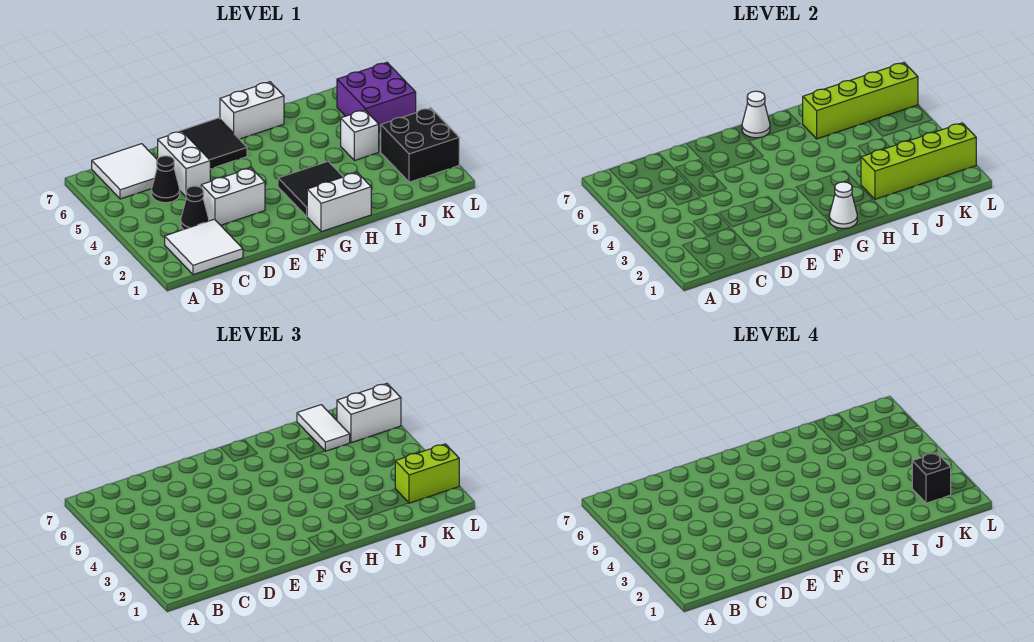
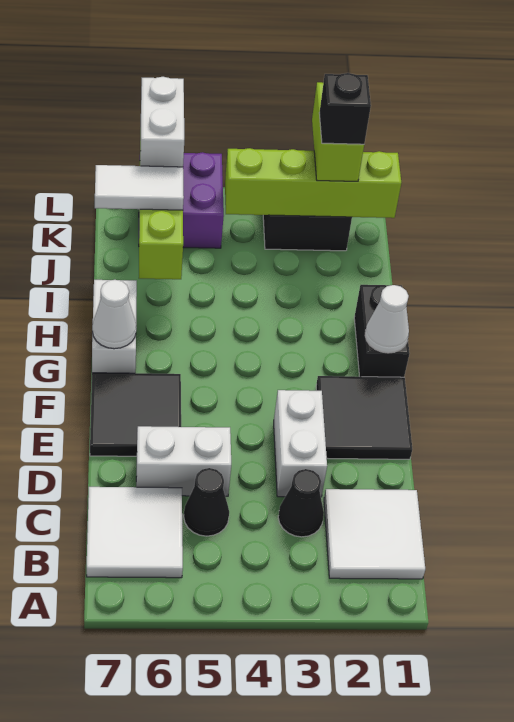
white brick G1:H1 level 1 -> black brick G1:H1 level 1
black tile G2:H3 level 1 -> black tile E1:F2 level 1
lime brick I2:L2 level 2 -> lime brick K1:K4 level 2
white brick J4 level 1 -> none

